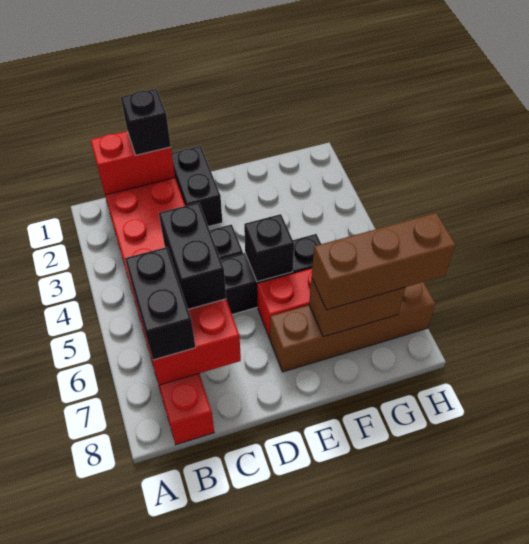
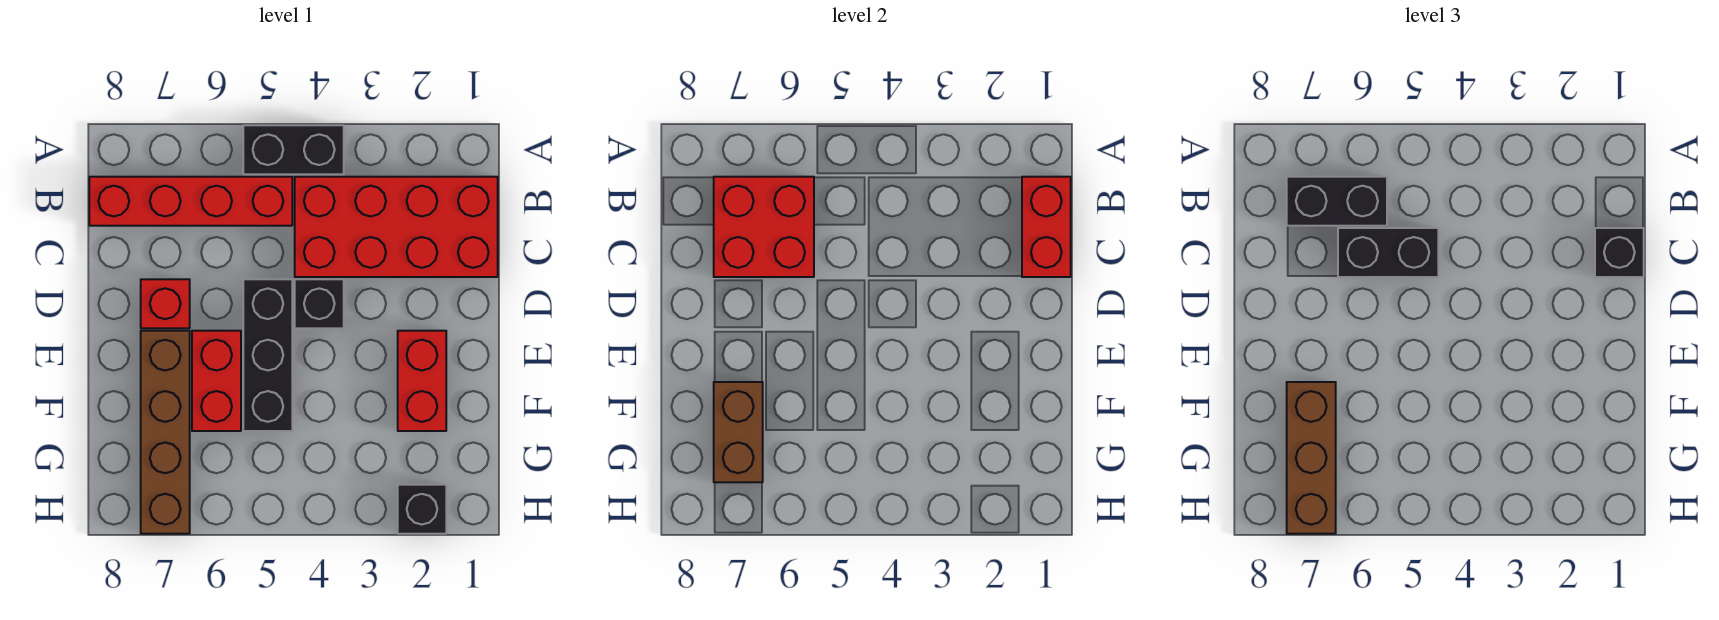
black brick D1:D2 level 1 -> black brick A4:A5 level 1
none -> red brick D7 level 1
none -> red brick E2:F2 level 1
black brick E5 level 2 -> black brick H2 level 1

